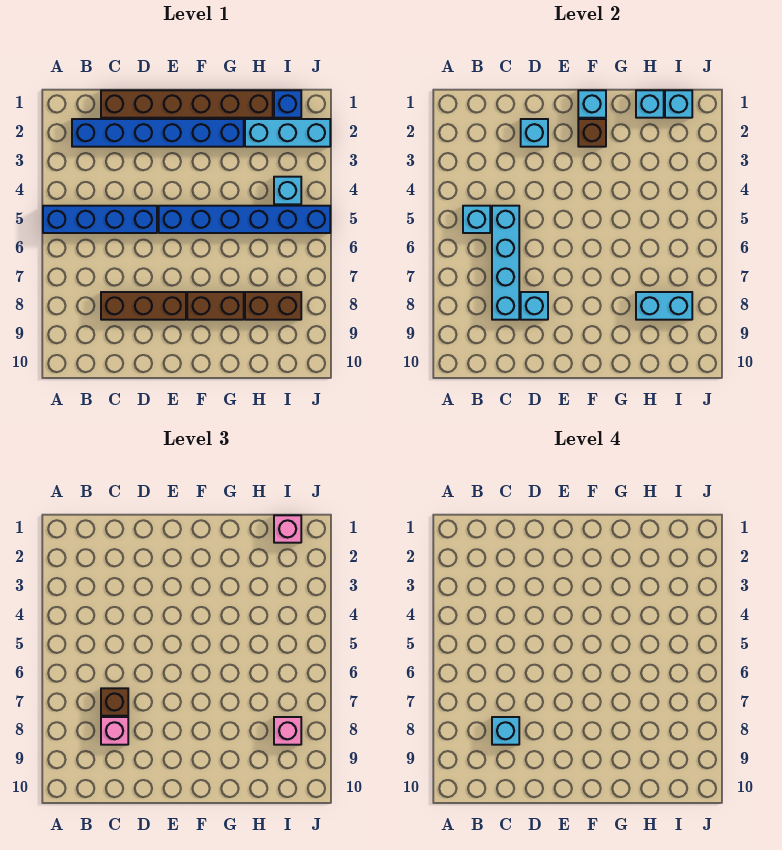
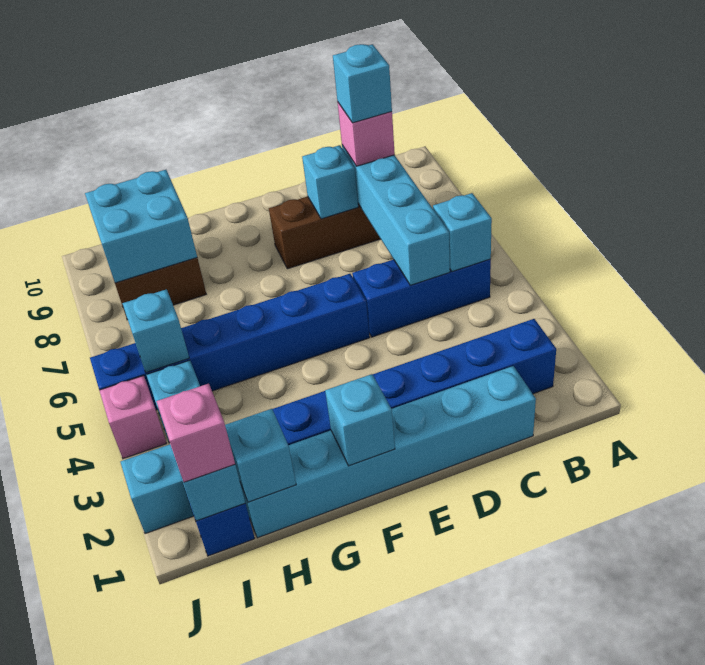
blue brick A5:D5 level 1 -> blue brick B5:D5 level 1
brown brick C1:H1 level 1 -> cyan brick C1:H1 level 1
brown brick C7 level 3 -> none
cyan brick D2 level 2 -> cyan brick I5 level 2
brown brick F2 level 2 -> none
brown brick F8:G8 level 1 -> none
cyan brick H8:I8 level 2 -> cyan brick H8:I9 level 2
pink brick I8 level 3 -> pink brick J4 level 1

